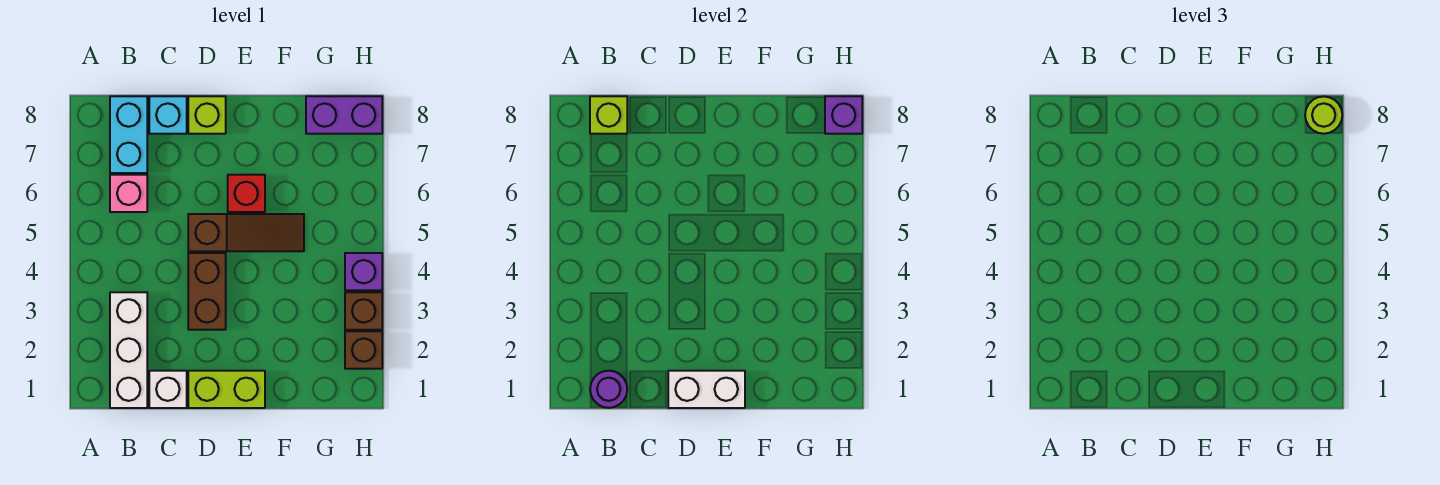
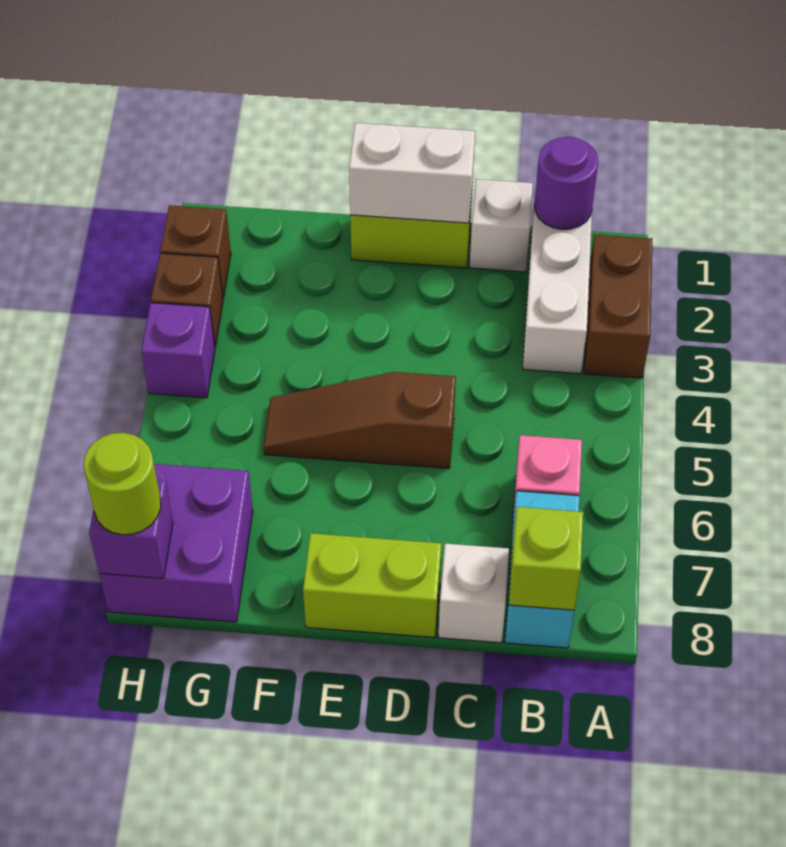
cyan brick C8 level 1 -> white brick C8 level 1
brown brick D3:D4 level 1 -> brown brick A2:A3 level 1
lime brick D8 level 1 -> lime brick D8:E8 level 1
red brick E6 level 1 -> none
purple brick G8:H8 level 1 -> purple brick G7:H8 level 1

